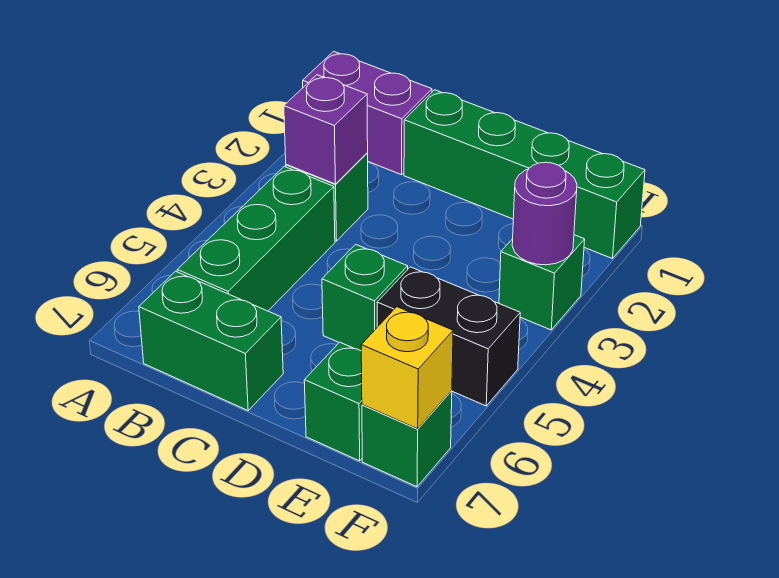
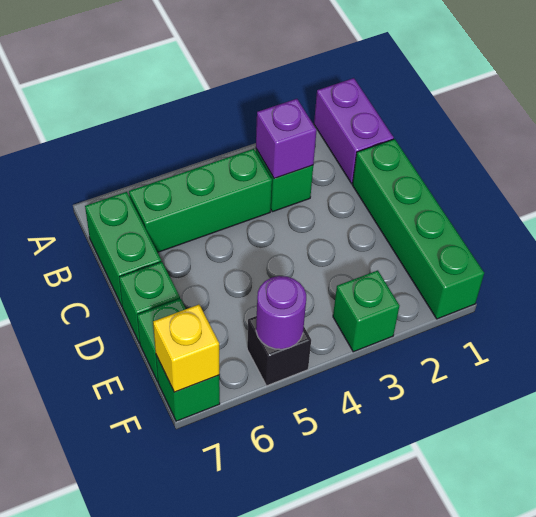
green brick D5 level 1 -> green brick D7 level 1
black brick E5:F5 level 1 -> black brick F5 level 1
purple round brick F3 level 2 -> purple round brick F5 level 2

